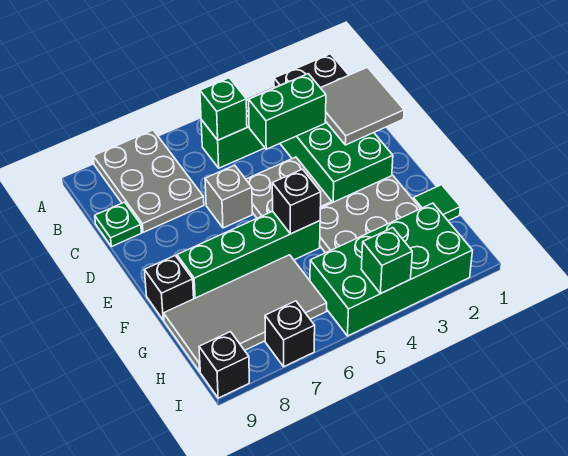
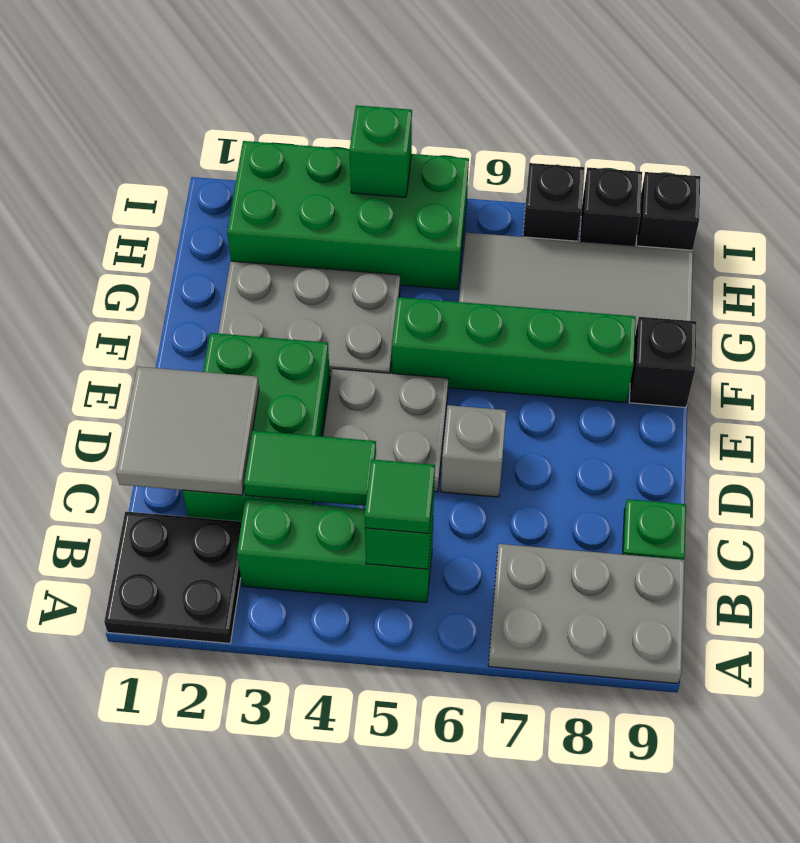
grey plate A7:C8 level 1 -> grey plate A7:B9 level 1
green brick C3:C4 level 2 -> green tile C3:C4 level 2
black brick F5 level 2 -> black brick I8 level 1
green tile G1 level 1 -> green tile B5 level 3

